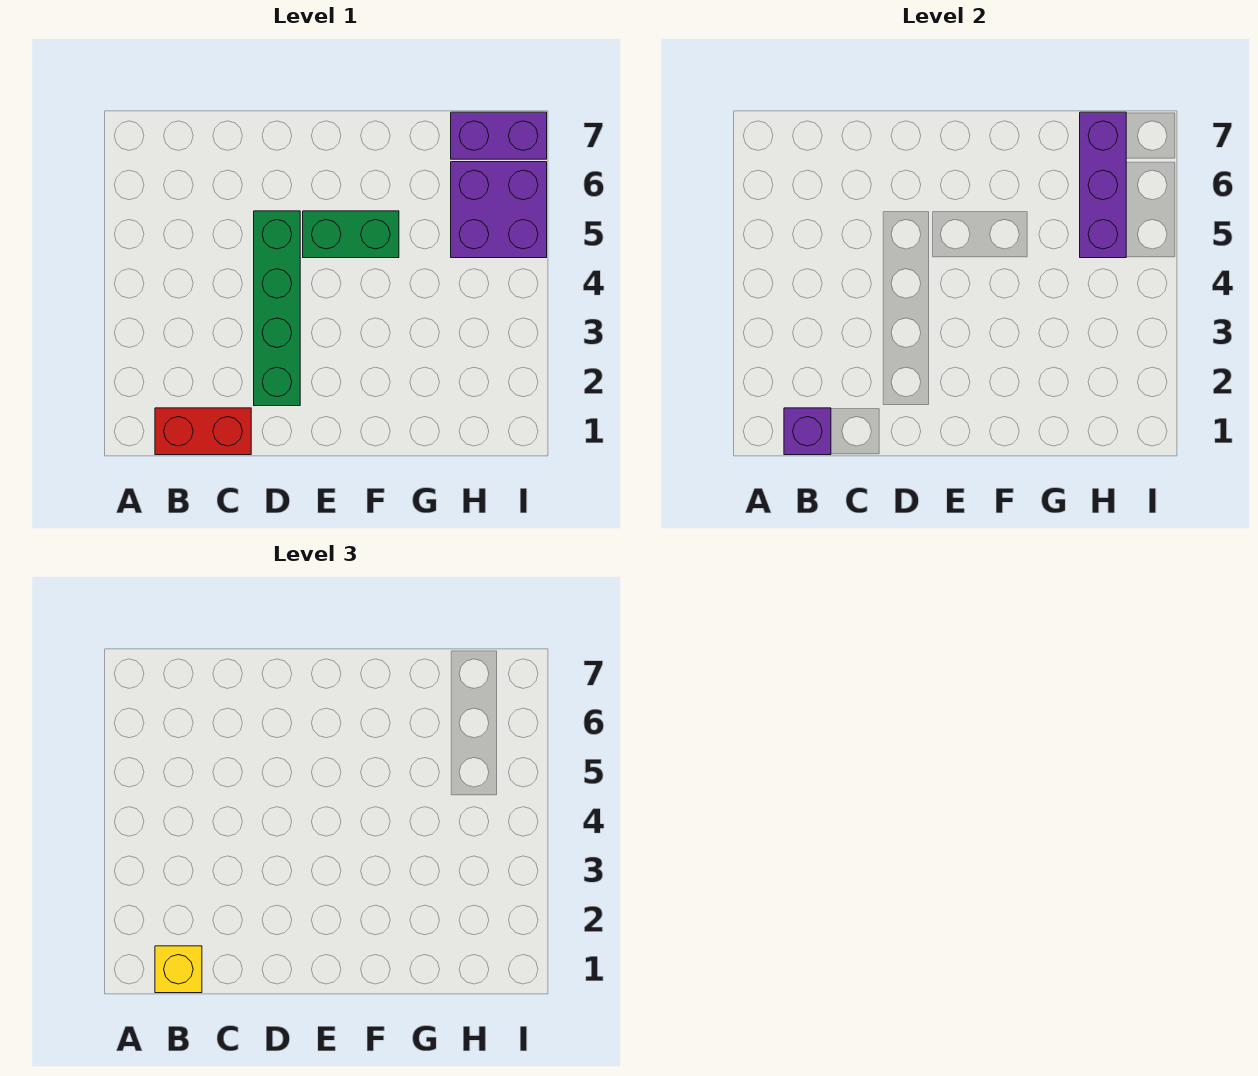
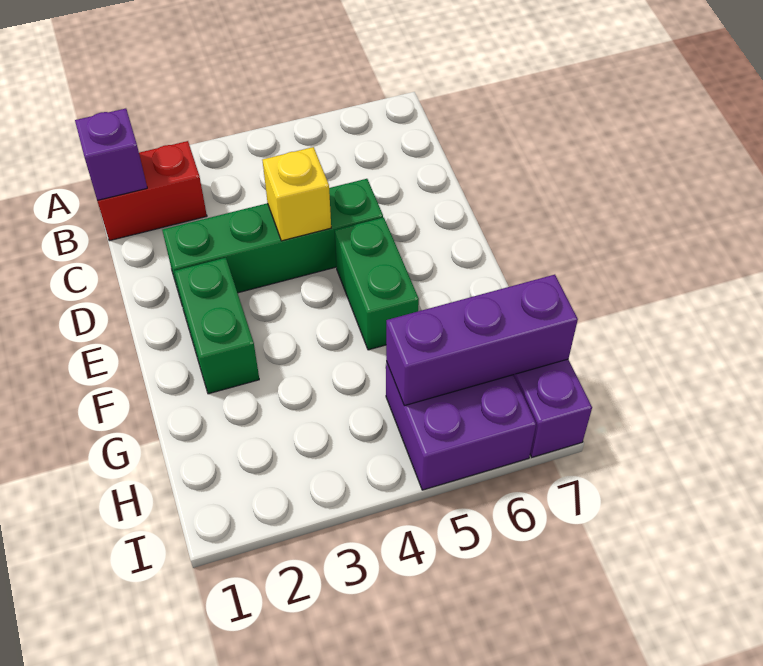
red brick B1:C1 level 1 -> red brick B1:B2 level 1
yellow brick B1 level 3 -> yellow brick D4 level 2
none -> green brick E2:F2 level 1

